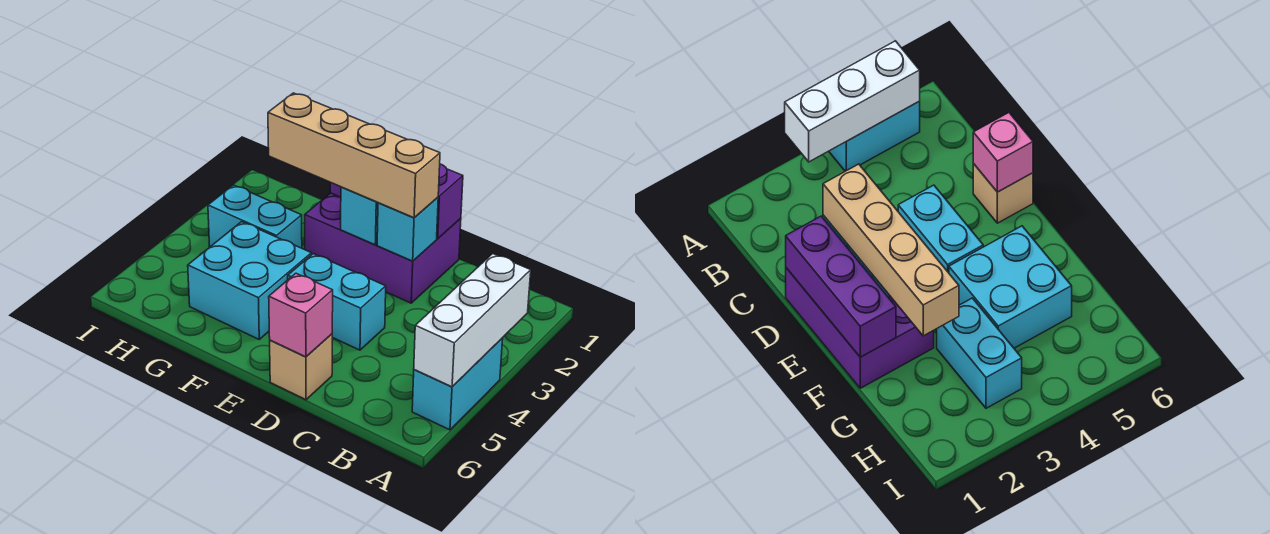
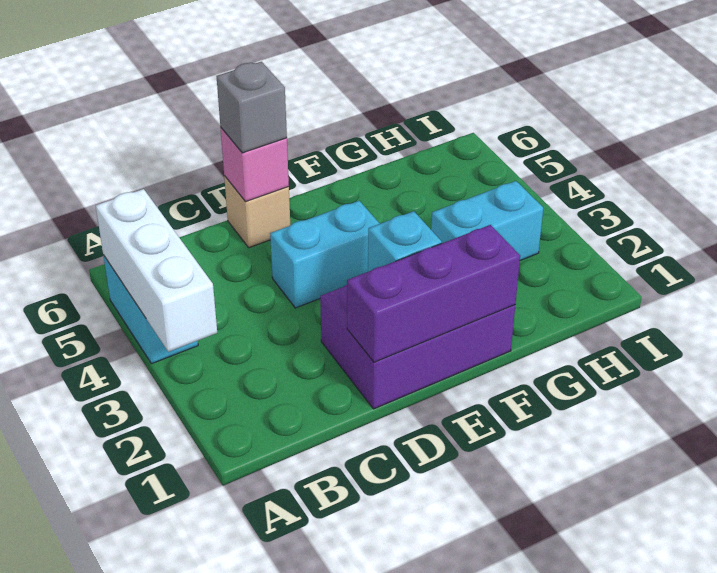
cyan brick D2 level 2 -> none
tan brick D2:G2 level 3 -> none
none -> grey brick D6 level 3
cyan brick F4:G5 level 1 -> none

